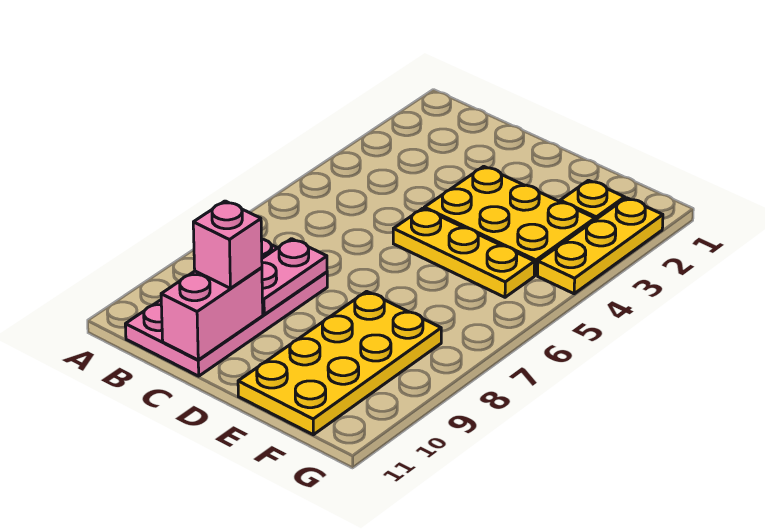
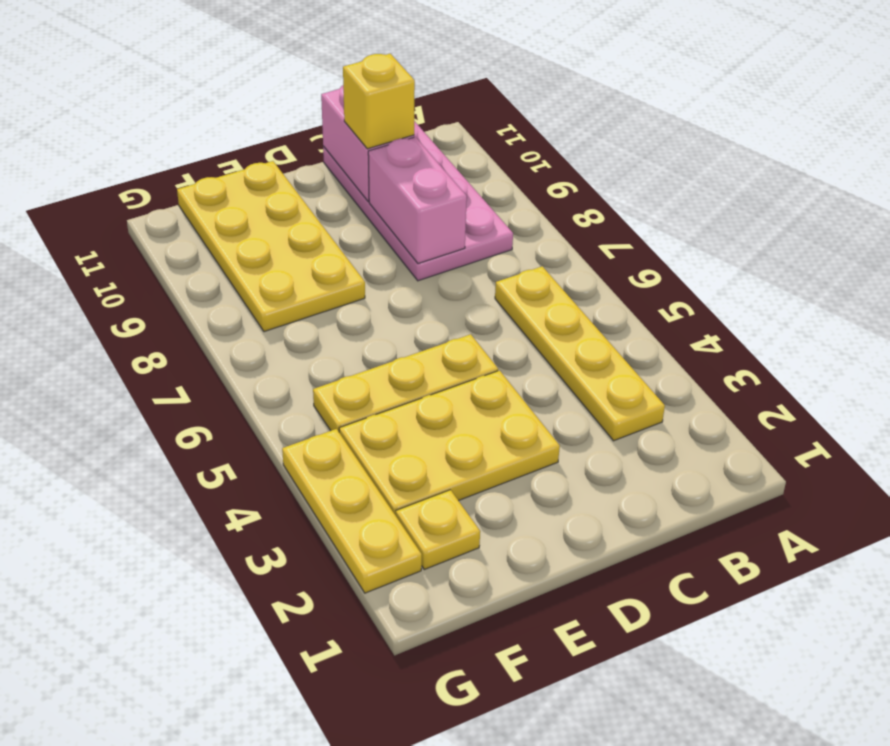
none -> yellow plate B3:B6 level 1
pink plate C8:C9 level 2 -> pink brick C8:C9 level 2
pink brick C10 level 3 -> yellow brick C10 level 3

